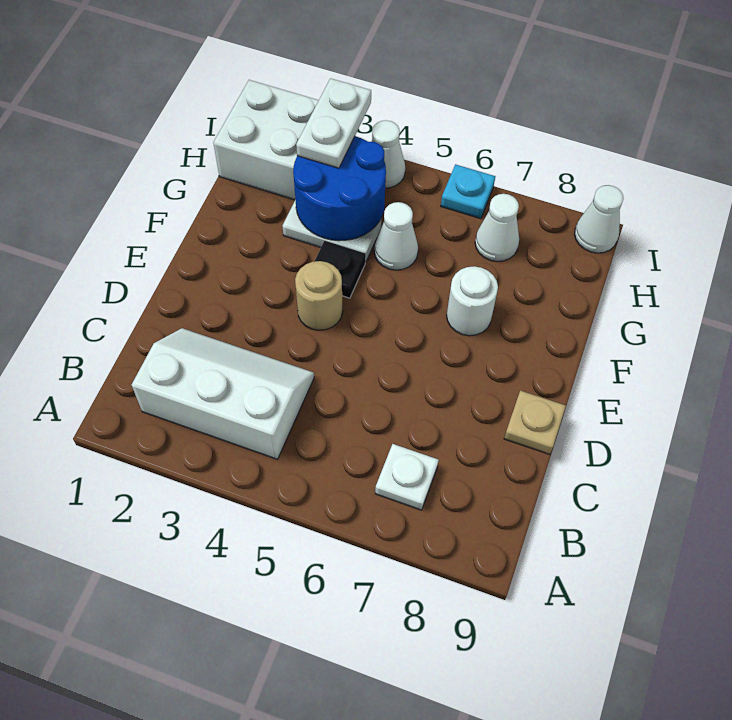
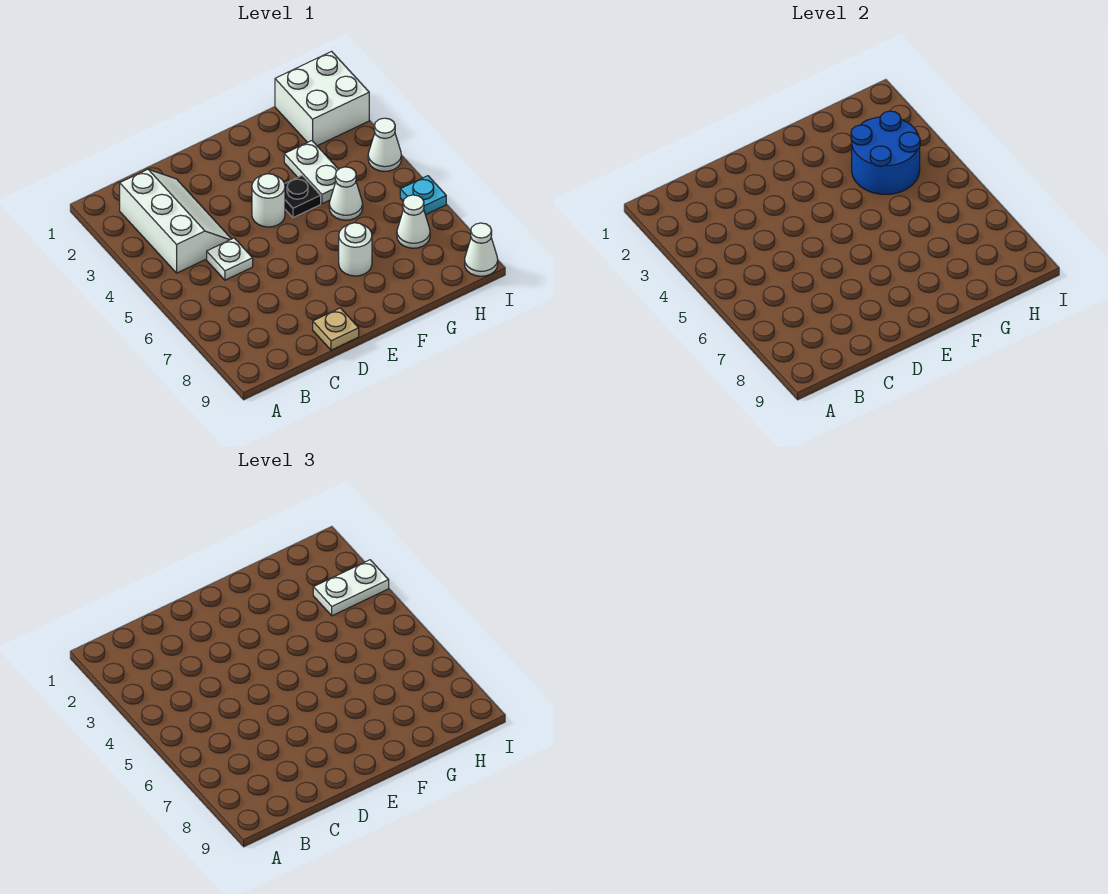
white plate B7 level 1 -> white plate C5 level 1
tan round brick E4 level 1 -> white round brick E4 level 1

